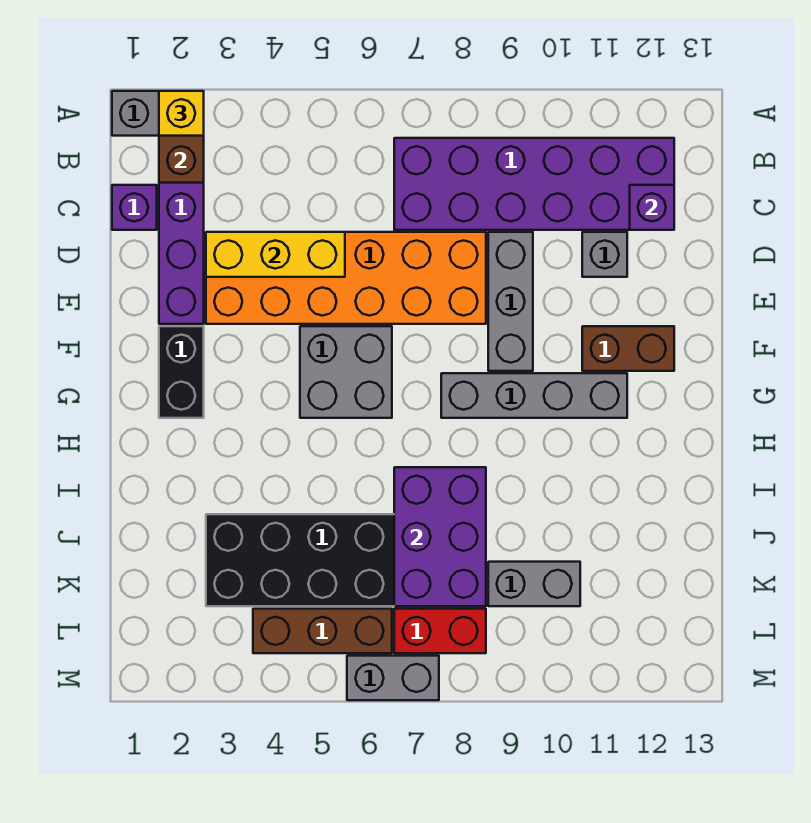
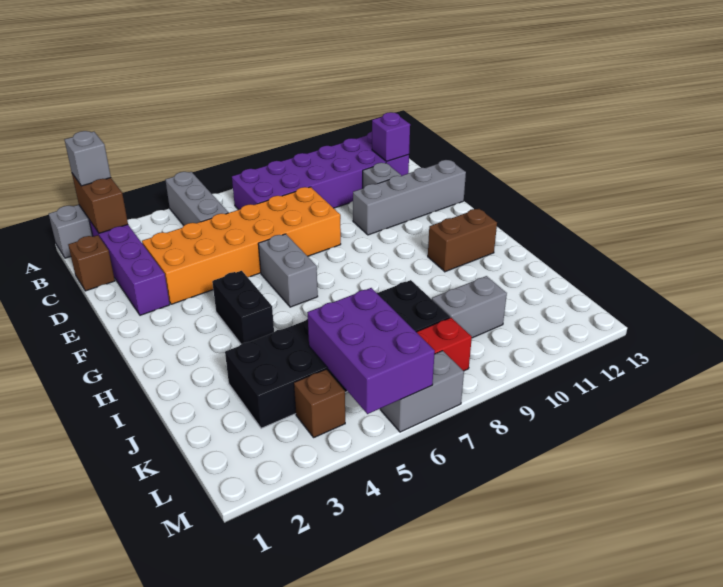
yellow brick A2 level 3 -> grey brick A2 level 3
purple brick C1 level 1 -> brown brick C1 level 1
yellow brick D3:D5 level 2 -> none
grey brick D9:F9 level 1 -> grey brick A5:C5 level 1
black brick F2:G2 level 1 -> black brick G4:H4 level 1
grey brick F5:G6 level 1 -> grey brick F6:G6 level 1
brown brick F11:F12 level 1 -> brown brick H11:H12 level 1
grey brick G8:G11 level 1 -> grey brick E10:E13 level 1
purple brick I7:K8 level 2 -> purple brick K5:M6 level 2
brown brick L4:L6 level 1 -> brown brick L4 level 1

